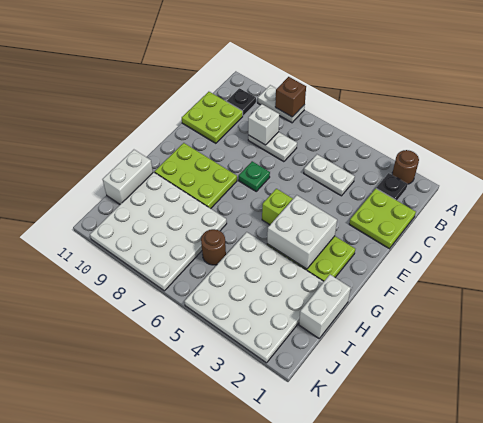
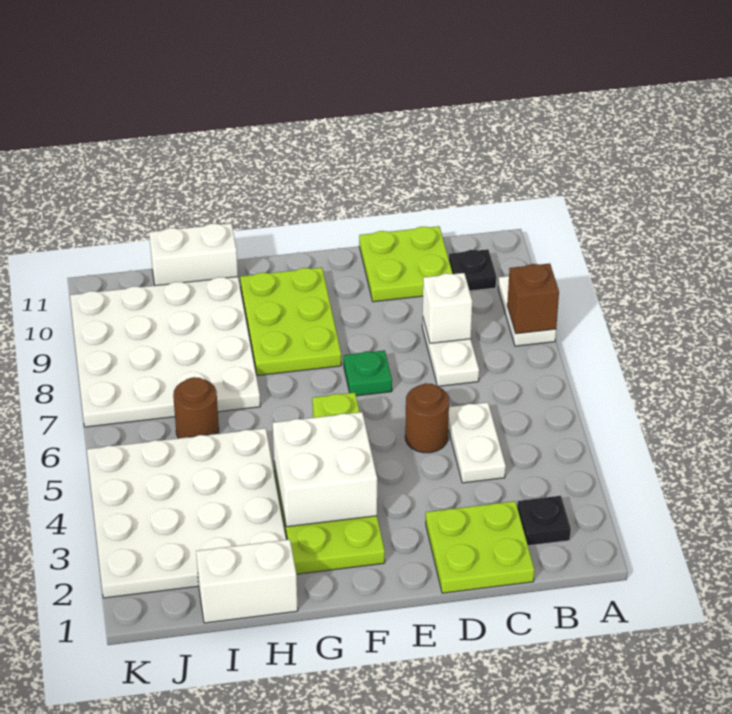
brown round brick A2 level 1 -> brown round brick D5 level 1

